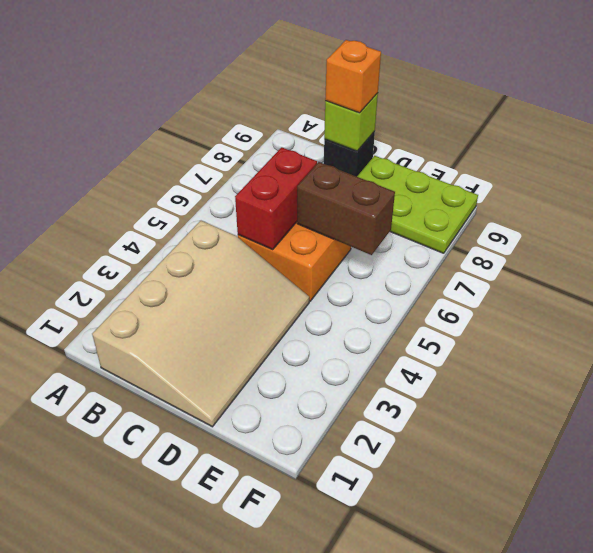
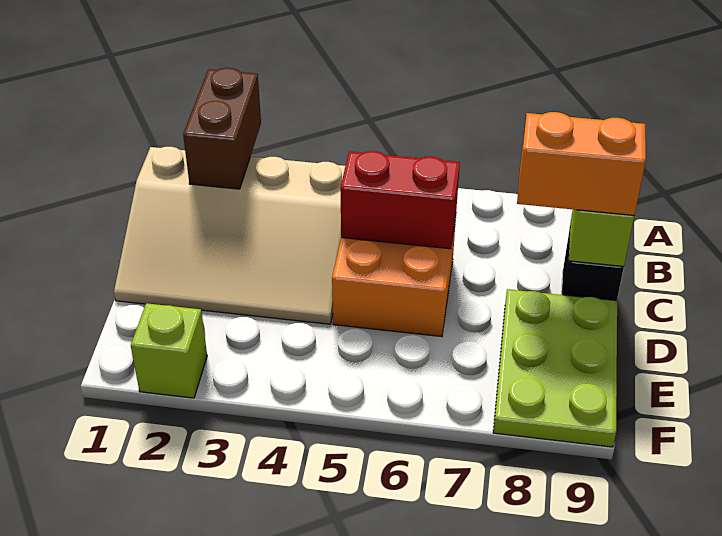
orange brick C9 level 3 -> orange brick C8:C9 level 3
brown brick D6:E6 level 2 -> brown brick A2:B2 level 2
none -> lime brick F2 level 1

